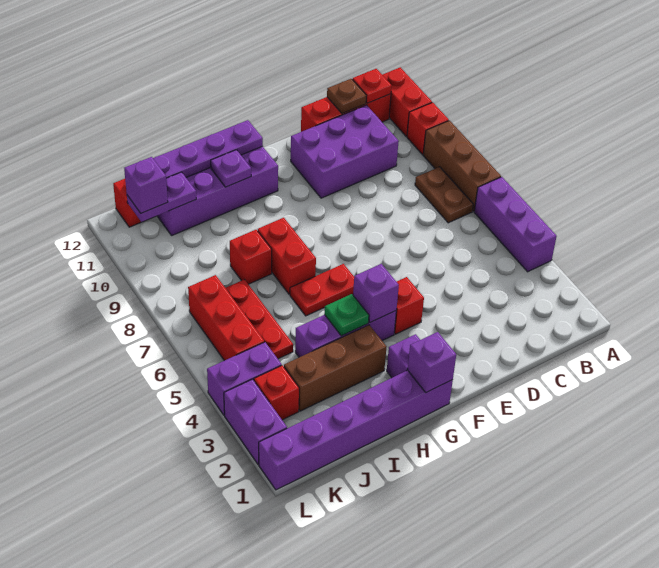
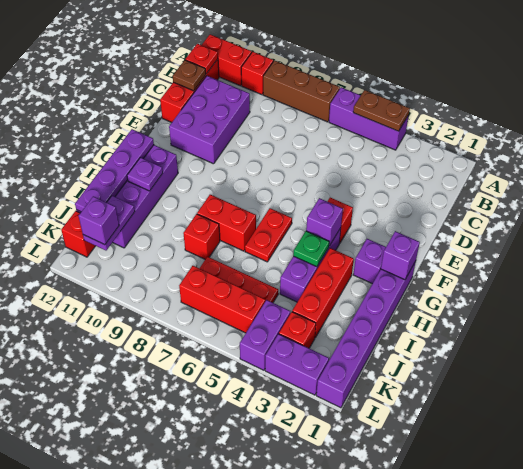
brown plate B7:B8 level 1 -> brown plate A4:A5 level 2
brown brick H3:J3 level 1 -> red brick H3:J3 level 1

